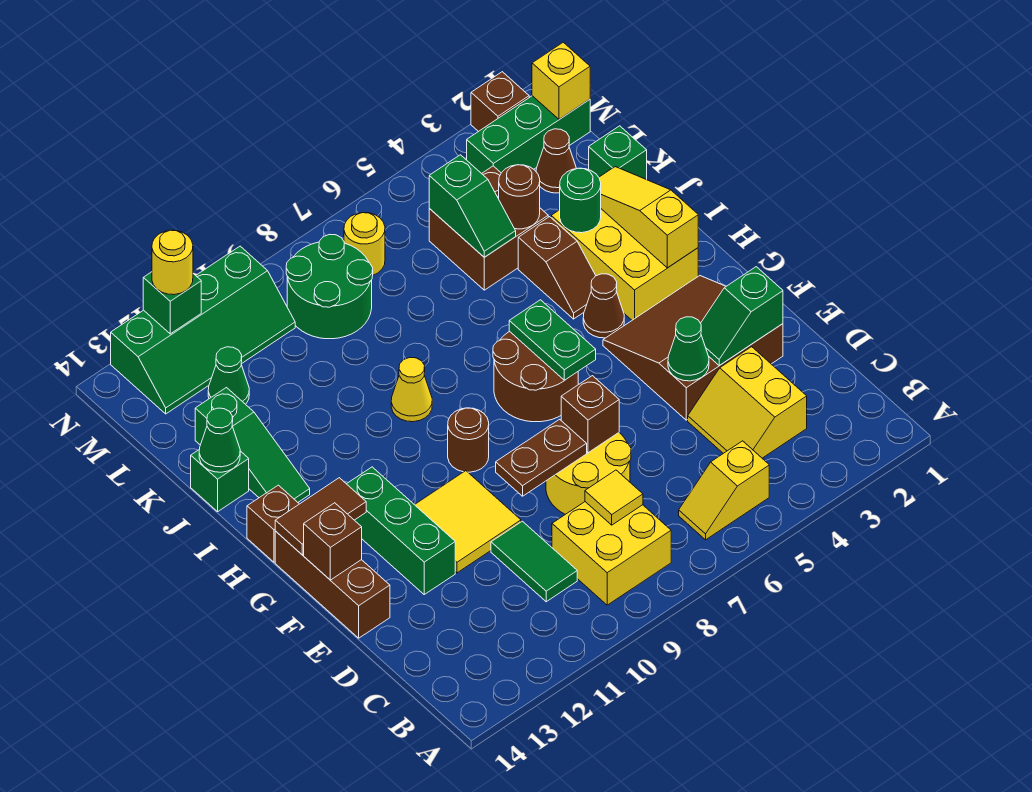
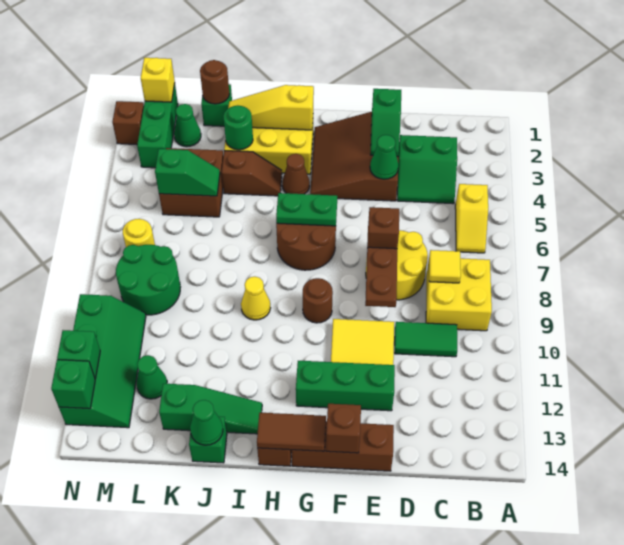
yellow slope C3:D4 level 1 top 3 -> green slope C3:D4 level 1 top 3
brown tile G13:G14 level 2 -> brown tile G14:H14 level 2
brown round brick K4 level 2 -> brown round brick K1 level 2
brown cone L2 level 1 -> green cone L2 level 1
yellow round brick N12 level 3 -> none
none -> green brick N13 level 2

